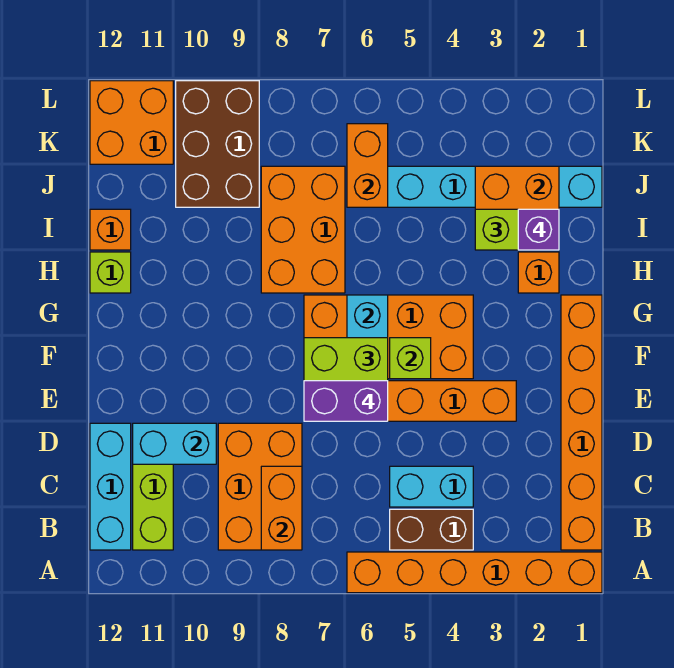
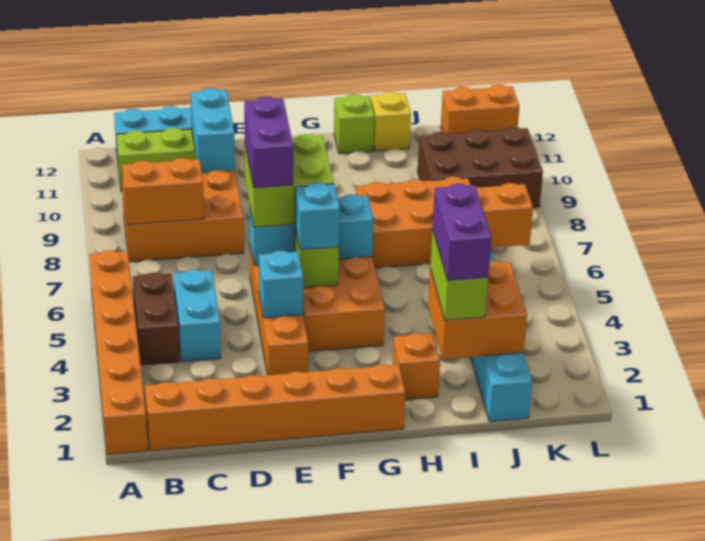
none -> cyan brick E4 level 2
none -> cyan brick F5 level 3
purple brick I2 level 4 -> purple brick I2:I3 level 4
orange brick I12 level 1 -> yellow brick I12 level 1
orange brick K11:L12 level 1 -> orange brick K12:L12 level 1

